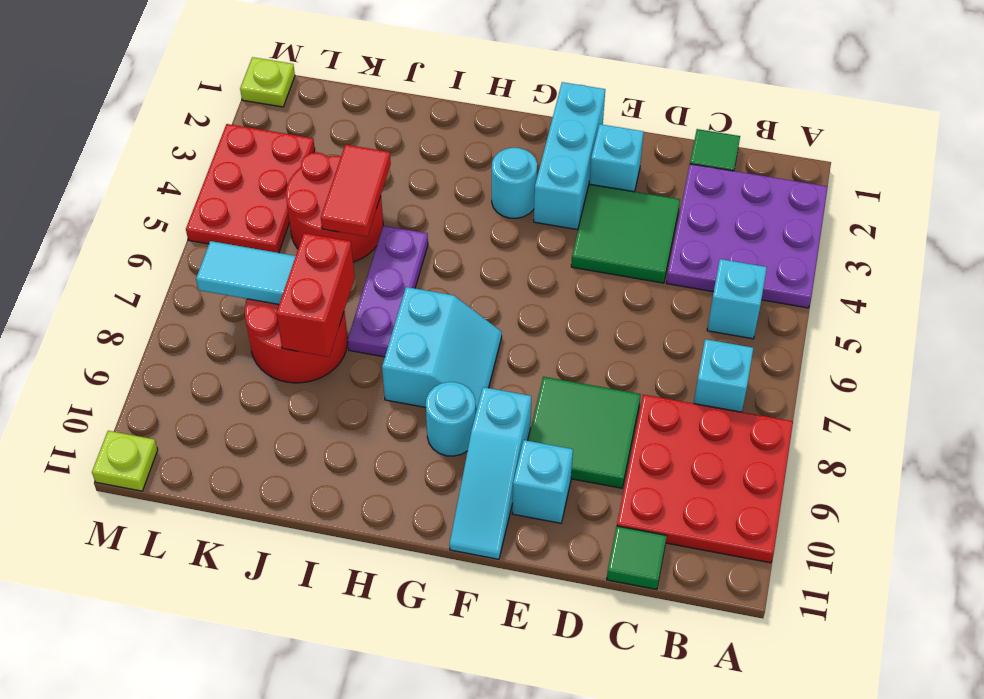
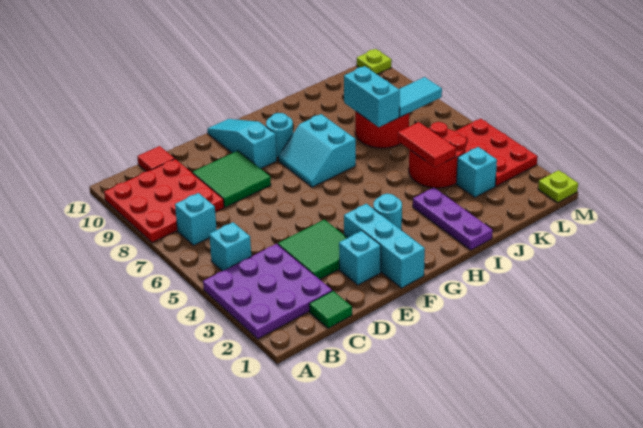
green tile C11 level 1 -> red tile C11 level 1
cyan brick E10 level 1 -> cyan brick K3 level 1
purple plate I5:I7 level 1 -> purple plate I1:I3 level 1
red brick J7:J8 level 2 -> cyan brick J7:J8 level 2

